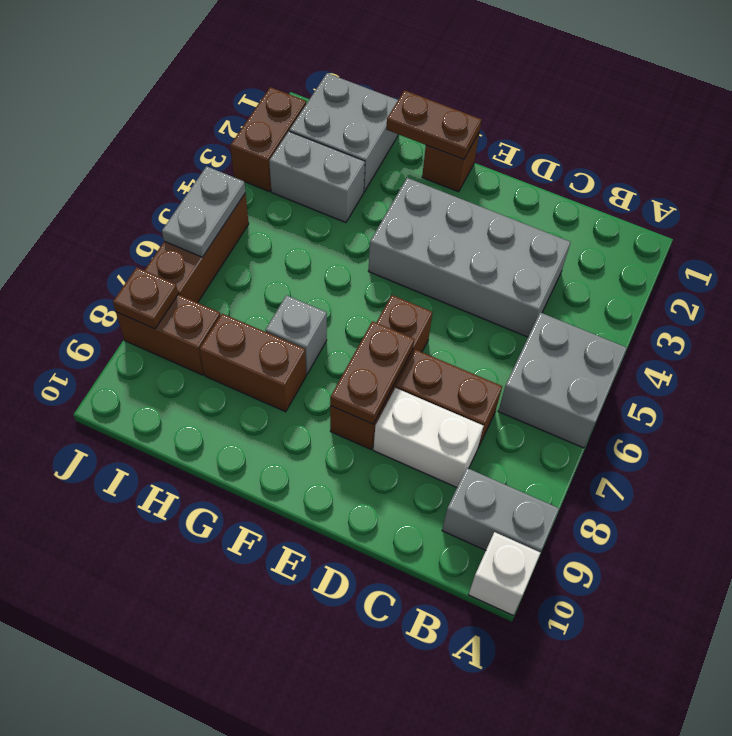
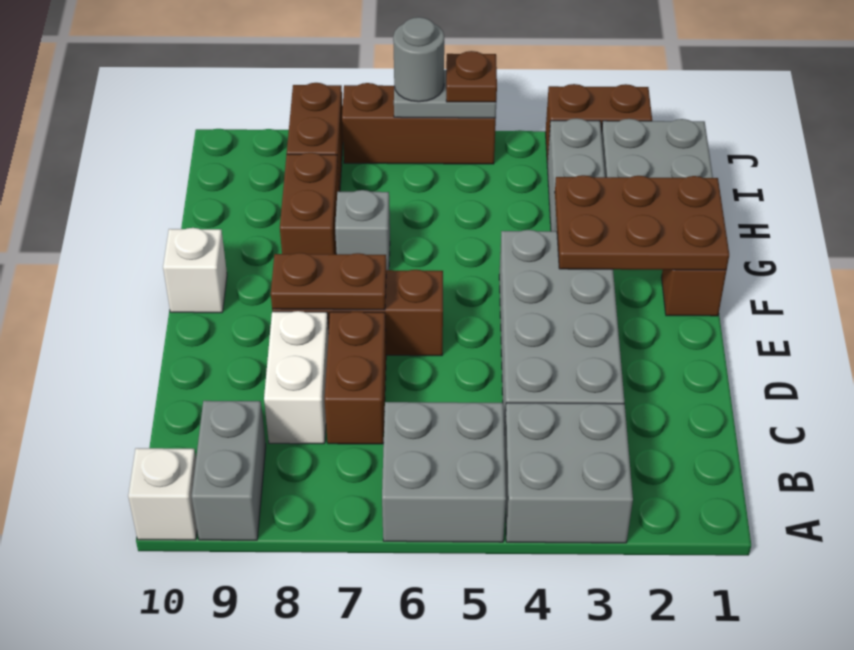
none -> grey brick A3:B4 level 1
brown plate F1:G1 level 2 -> brown plate F1:G3 level 2
none -> white brick F10 level 1
none -> grey round brick J6 level 3
brown plate J8 level 2 -> brown plate J5 level 3

